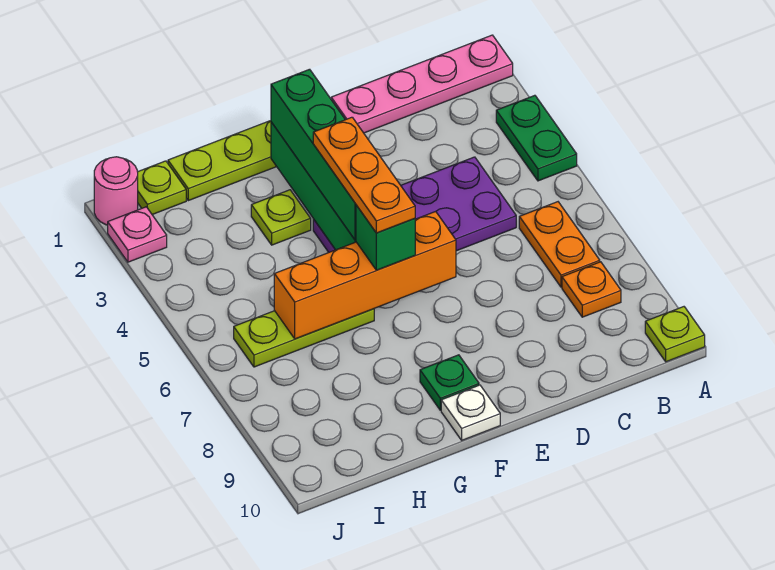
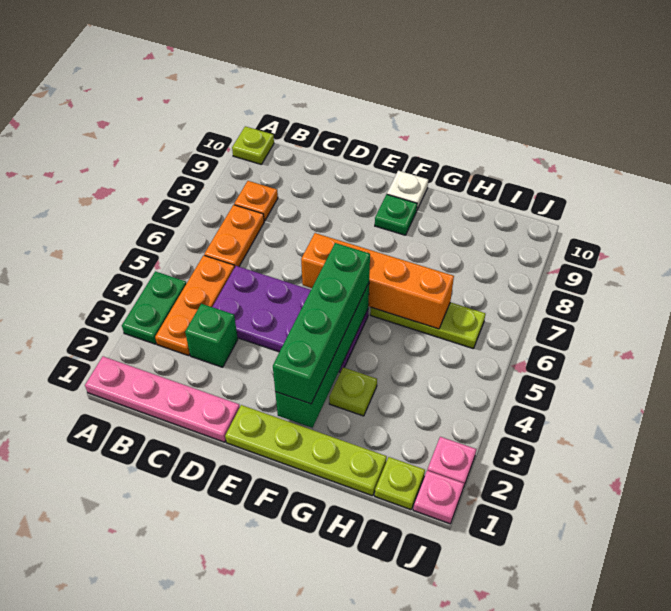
orange plate F4:F6 level 4 -> orange plate B3:B5 level 1
green brick F6 level 3 -> green brick C3 level 1
pink round brick J1 level 1 -> pink plate J1 level 1

